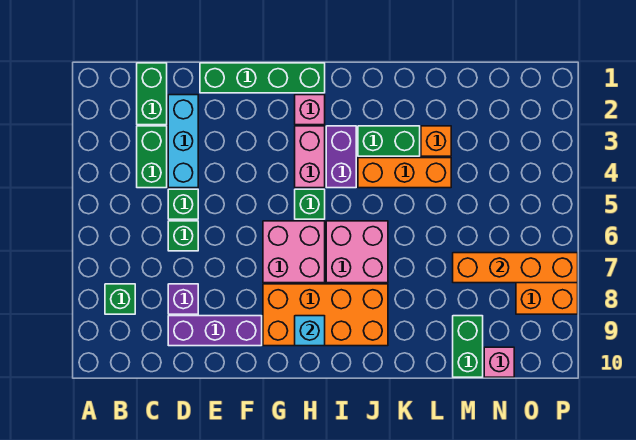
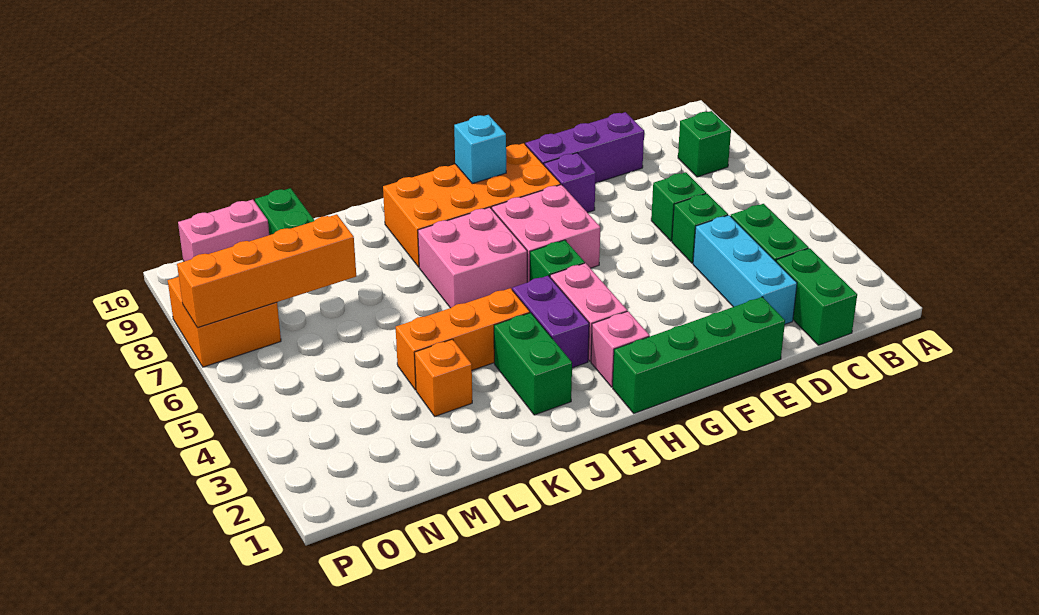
purple brick D8 level 1 -> purple brick F8 level 1
green brick J3:K3 level 1 -> green brick J2:J3 level 1
pink brick N10 level 1 -> pink brick N10:O10 level 1

